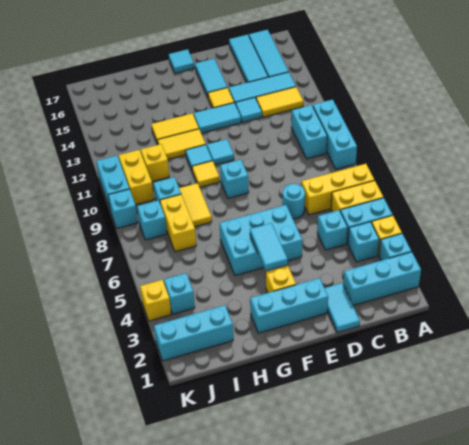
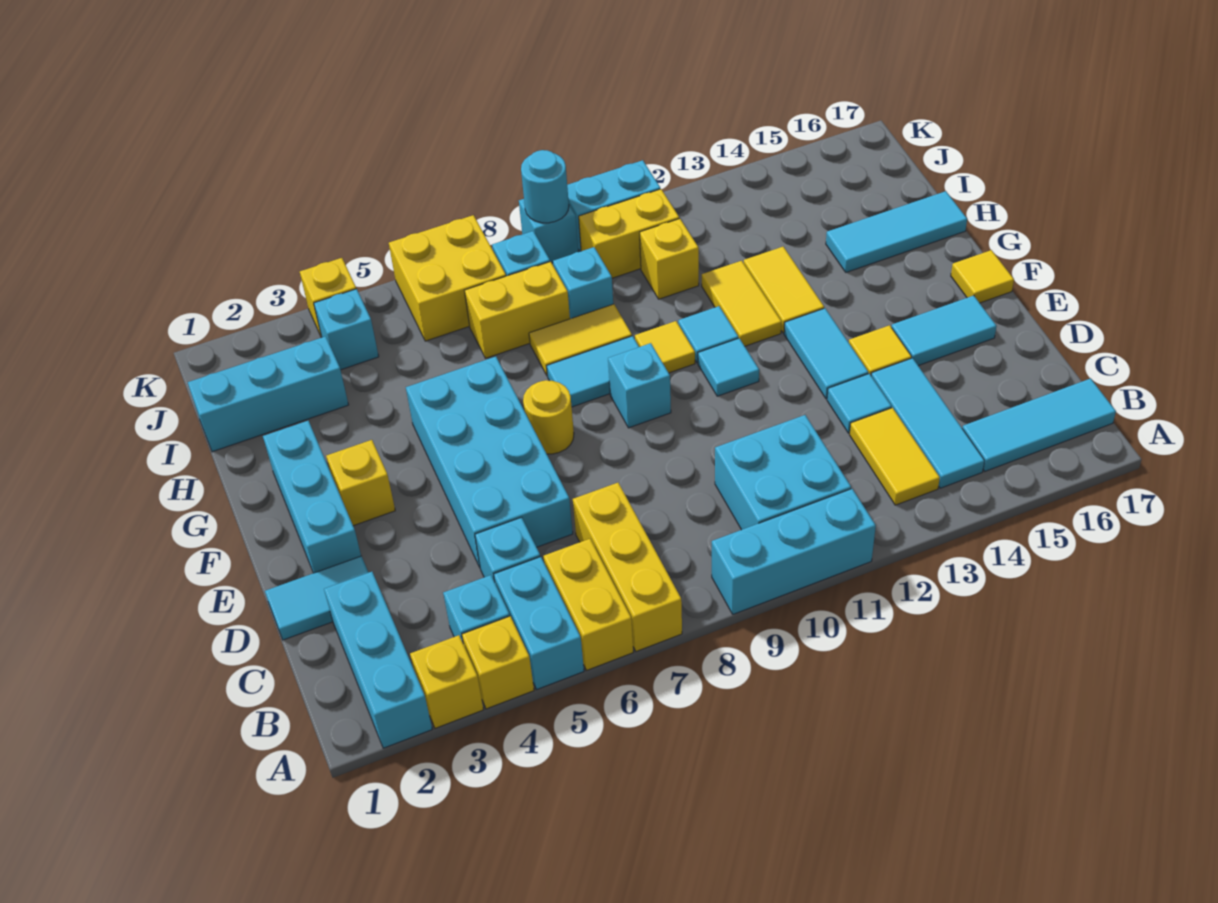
cyan brick A3 level 1 -> yellow brick A3 level 1
cyan brick B10:B11 level 1 -> cyan brick B10:C11 level 1
cyan tile C15:C17 level 1 -> cyan tile H15:H17 level 1
cyan round brick D7 level 1 -> cyan round brick K9 level 2
cyan brick E5:G6 level 1 -> cyan brick D5:G6 level 1
cyan tile F4:F5 level 2 -> cyan tile G8:G9 level 1
none -> yellow round brick F7 level 1
cyan tile F17 level 1 -> yellow tile F17 level 1
cyan brick I2:K2 level 1 -> cyan brick I1:I3 level 1
none -> yellow brick J6:K7 level 1

